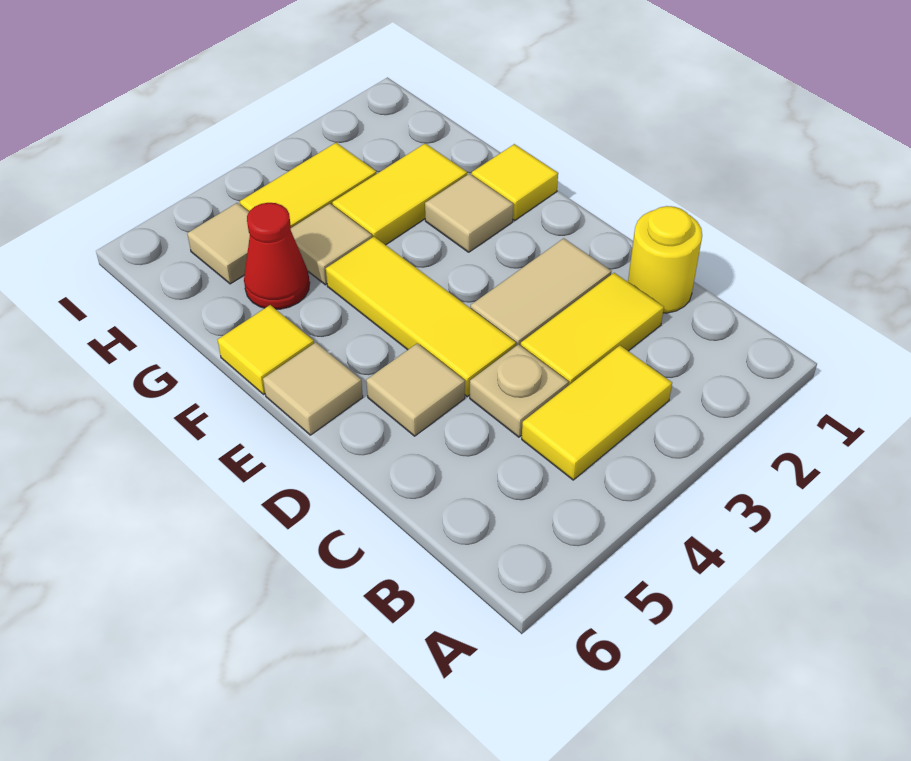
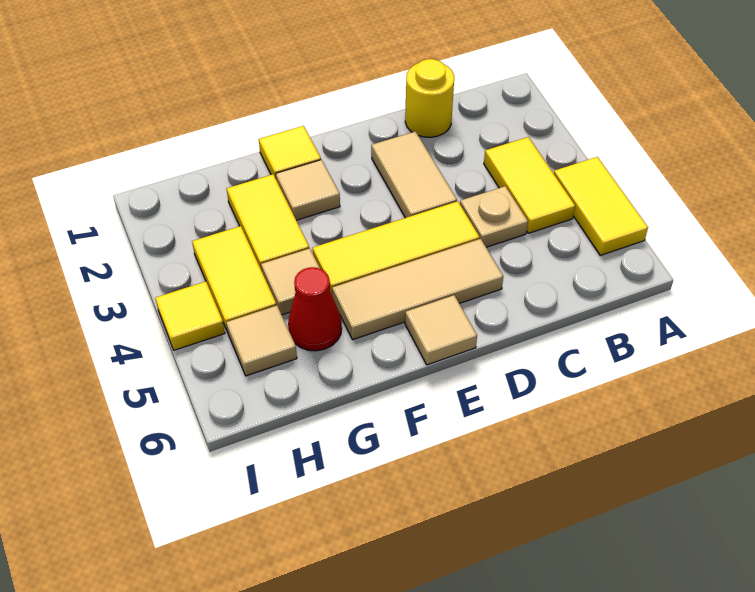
yellow tile C2:C3 level 1 -> yellow tile A4:A5 level 1
tan tile D5 level 1 -> tan tile D5:F5 level 1
yellow tile F6 level 1 -> yellow tile I4 level 1

